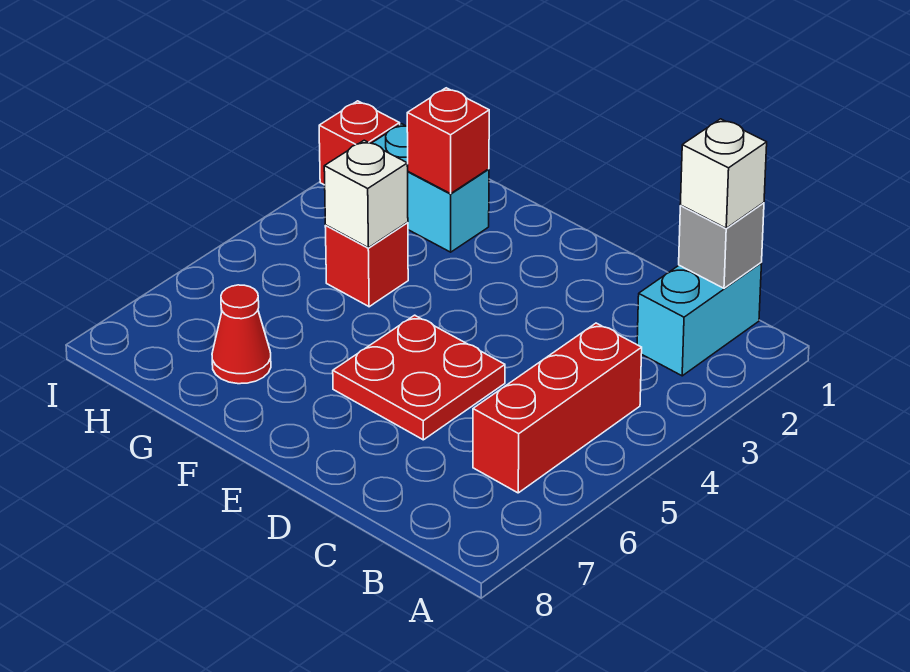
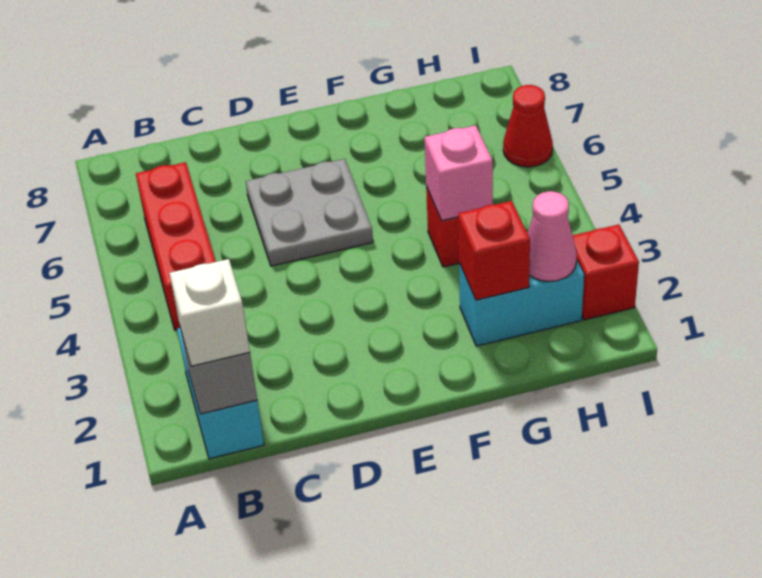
red plate D5:E6 level 1 -> grey plate D5:E6 level 1
white brick G4 level 2 -> pink brick G4 level 2
red cone G7 level 1 -> red cone I6 level 1
none -> pink cone H2 level 2

